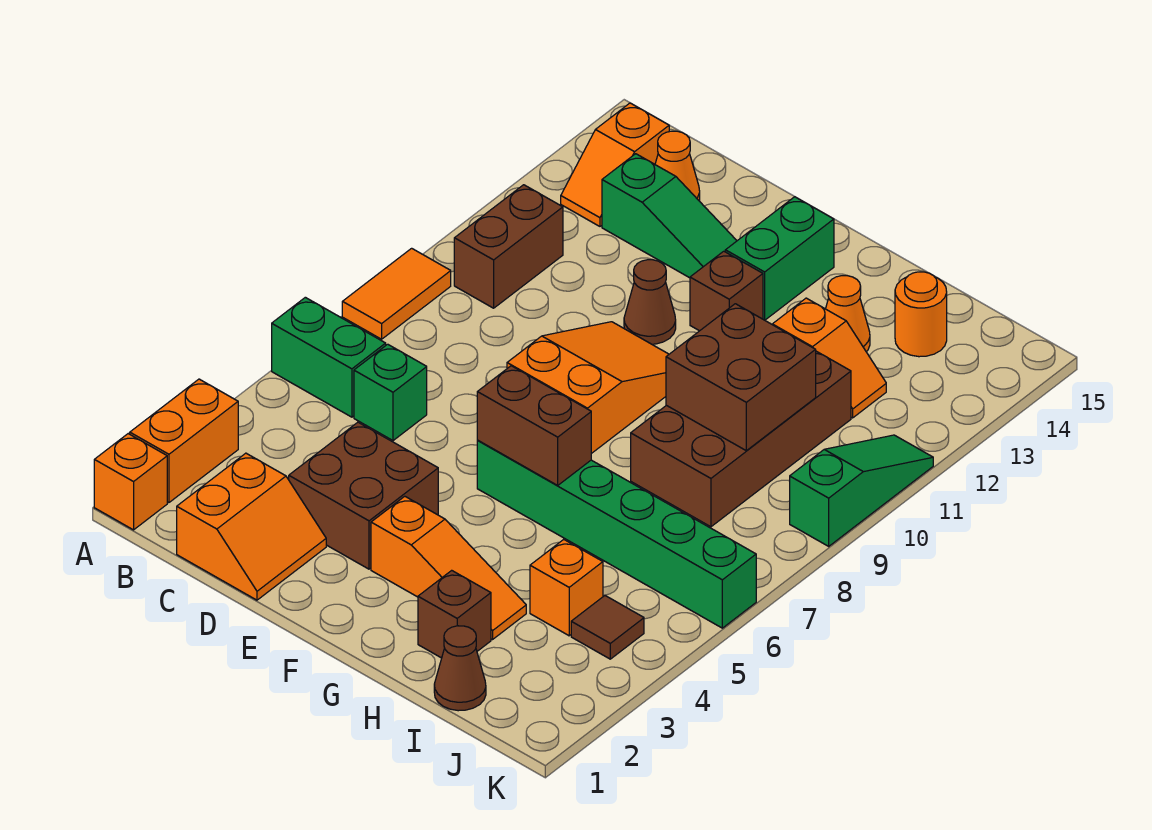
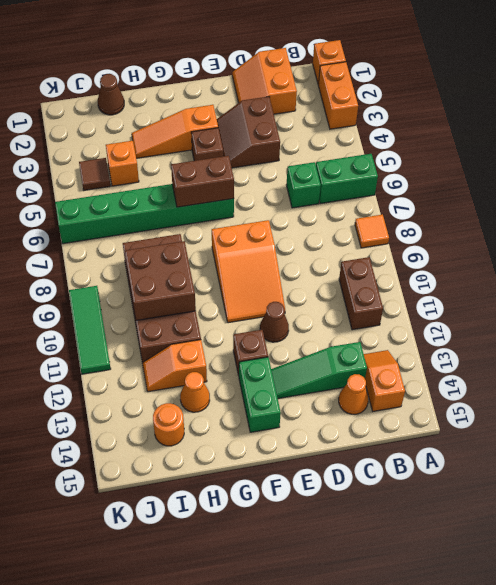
orange tile A8:A9 level 1 -> orange tile A8 level 1
brown brick D3:E4 level 1 -> brown slope D3:E4 level 1 top D
brown brick H2 level 1 -> brown brick F4 level 1
green slope K9:K11 level 1 top 9 -> green tile K9:K11 level 1

